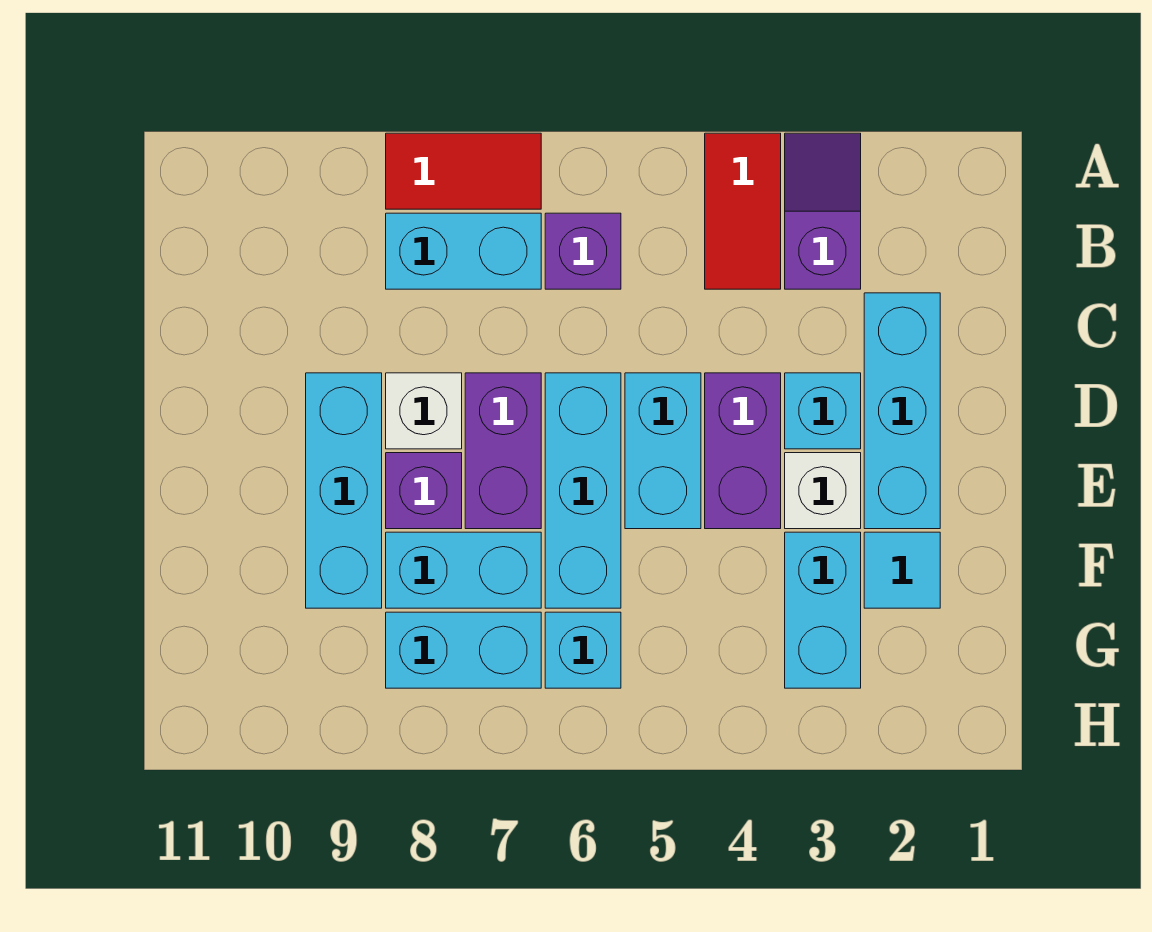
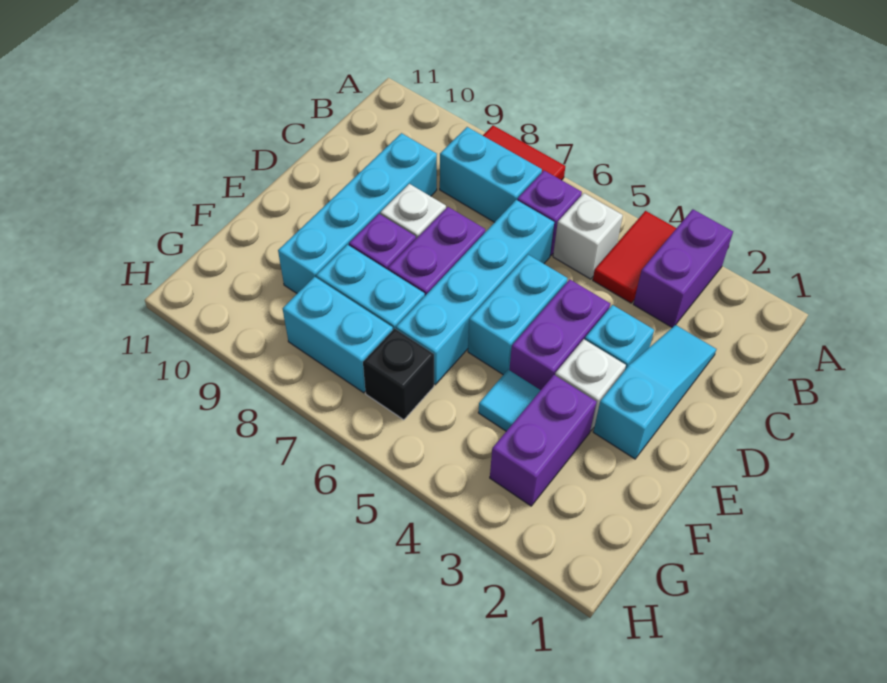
purple slope A3:B3 level 1 top B -> purple brick A3:B3 level 1
none -> white brick B5 level 1
cyan brick C2:E2 level 1 -> cyan slope C2:E2 level 1 top E
cyan brick D6:F6 level 1 -> cyan brick C6:F6 level 1
cyan brick D9:F9 level 1 -> cyan brick C9:F9 level 1
cyan tile F2 level 1 -> cyan tile F4 level 1
cyan brick F3:G3 level 1 -> purple brick F3:G3 level 1
cyan brick G6 level 1 -> black brick G6 level 1

